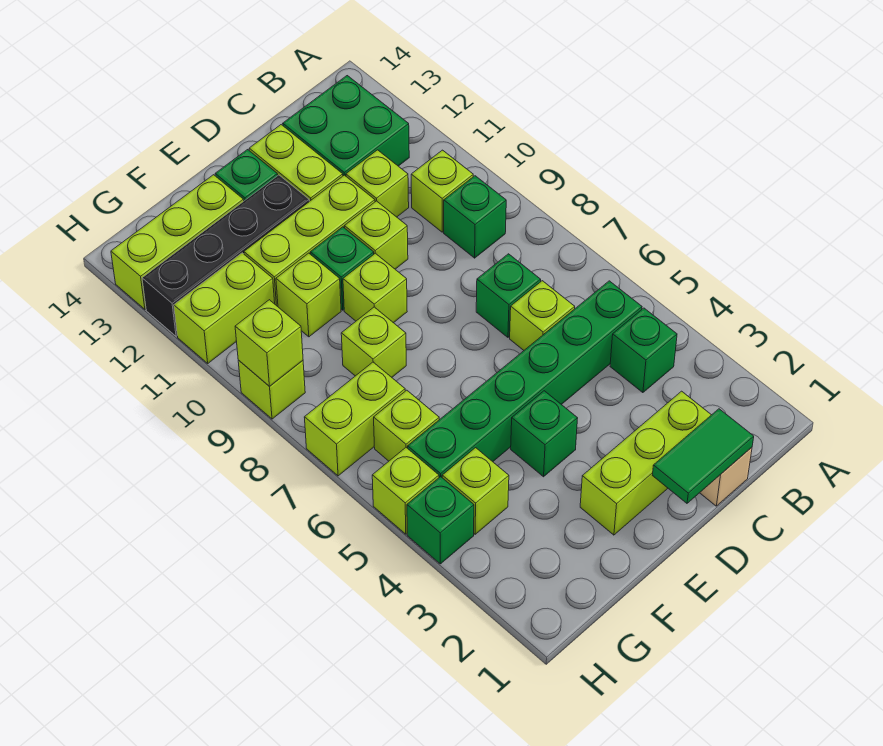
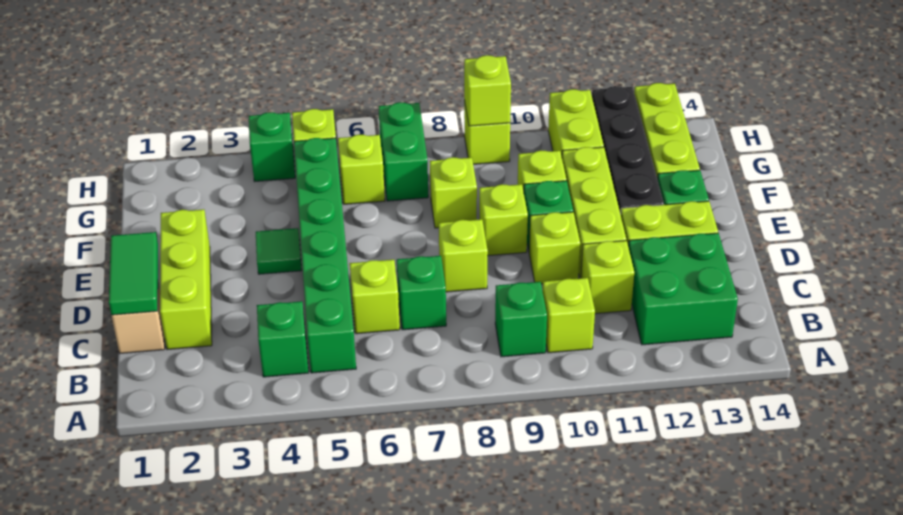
green brick E4 level 1 -> green tile E4 level 1
lime brick G4 level 1 -> lime brick D8 level 1
lime brick G7:H7 level 1 -> green brick G7:H7 level 1

